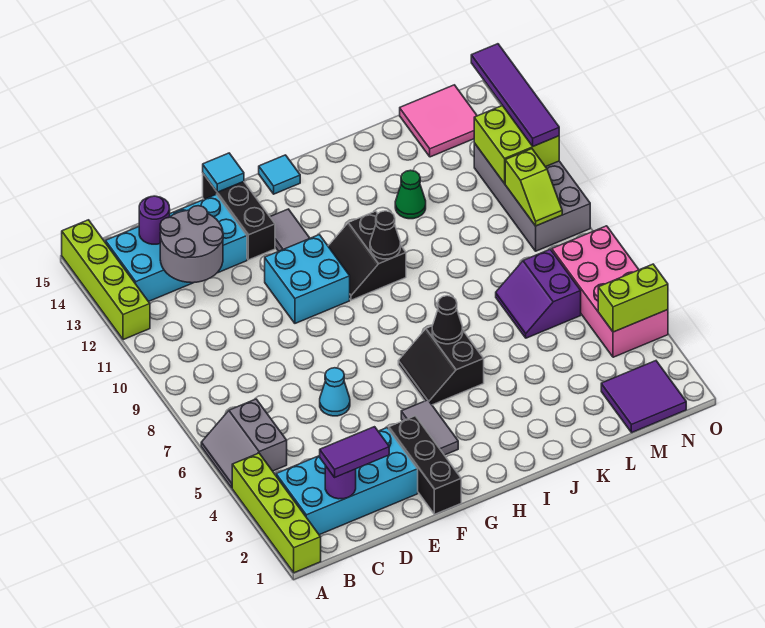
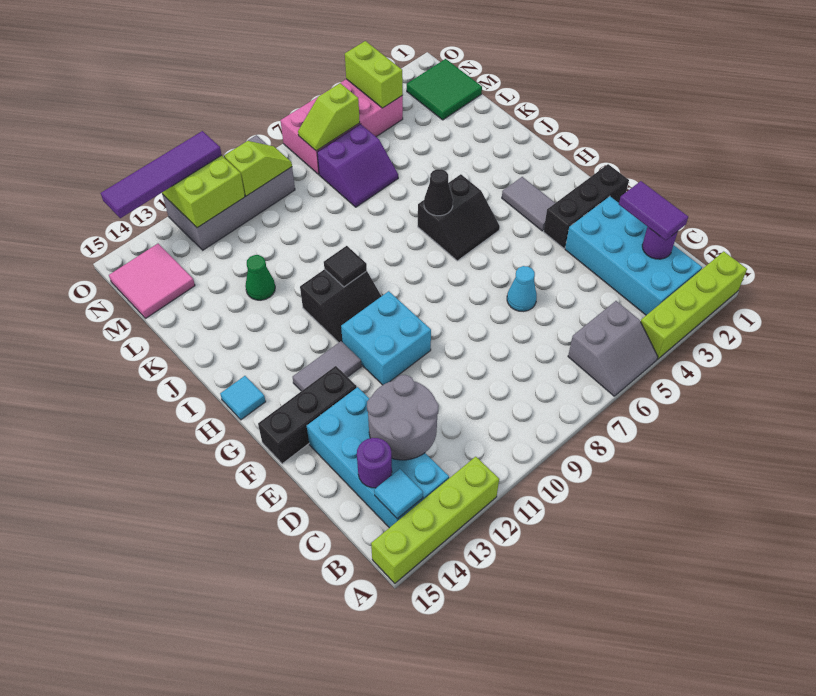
cyan tile F15 level 2 -> cyan tile B14 level 2
grey tile G3:G4 level 1 -> grey tile G3:H3 level 1
black cone I10 level 2 -> black tile I10 level 2
purple tile M1:N2 level 1 -> green tile M1:N2 level 1
none -> lime slope N6:N7 level 2 top 6

